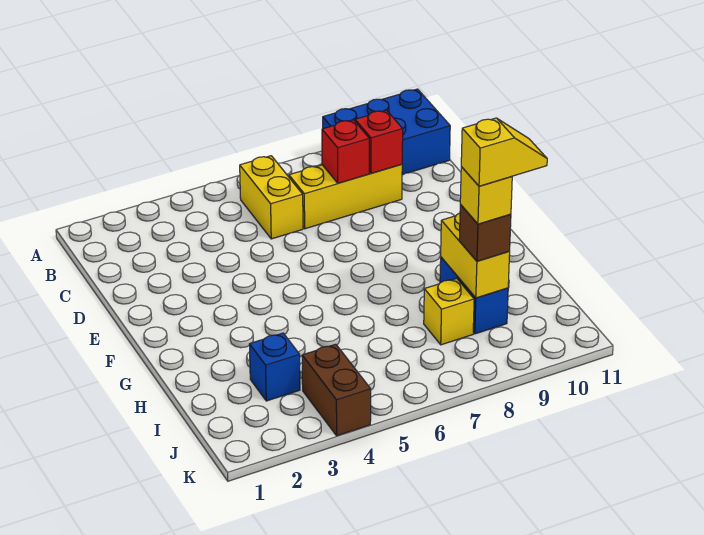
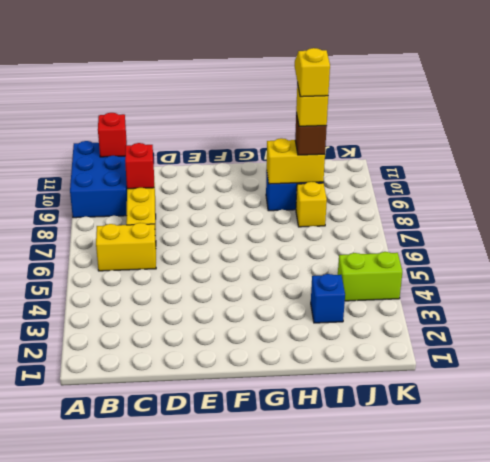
red brick C8 level 2 -> red brick B11 level 2
brown brick J4:K4 level 1 -> lime brick J4:K4 level 1

